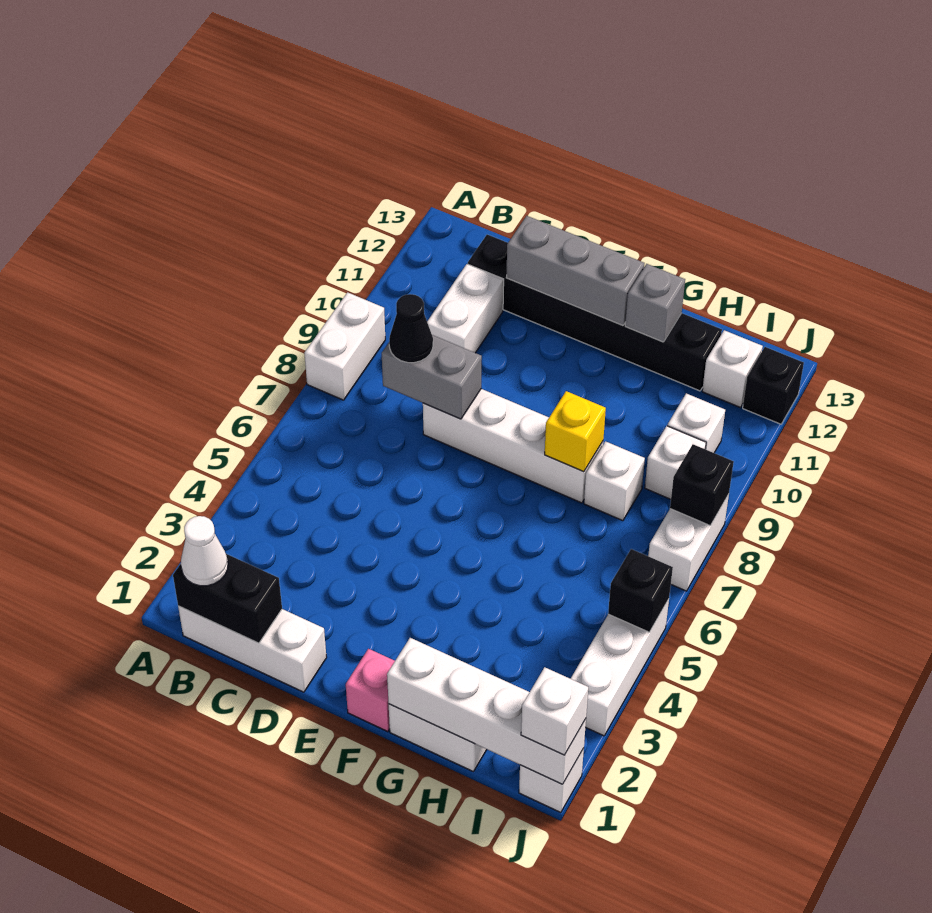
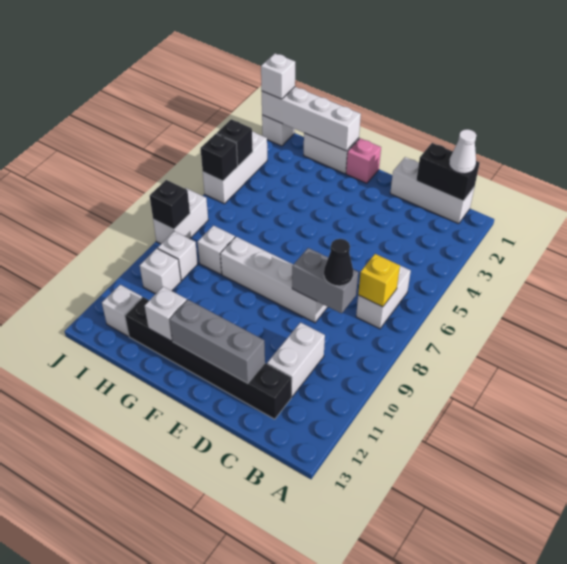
white brick A8:A9 level 1 -> white brick B6:B7 level 1
yellow brick G8 level 2 -> yellow brick B7 level 2
grey brick G12 level 2 -> white brick G12 level 2
black brick J12 level 1 -> black brick J4 level 2

